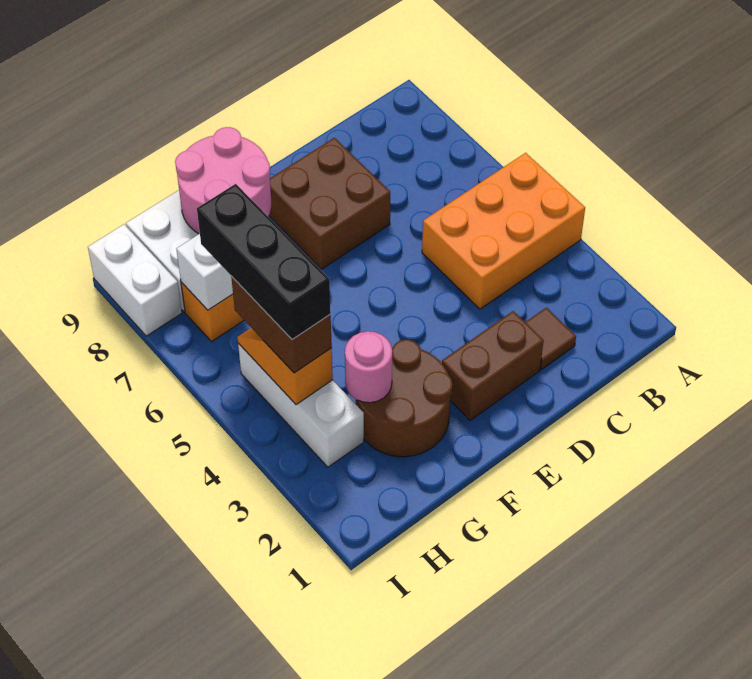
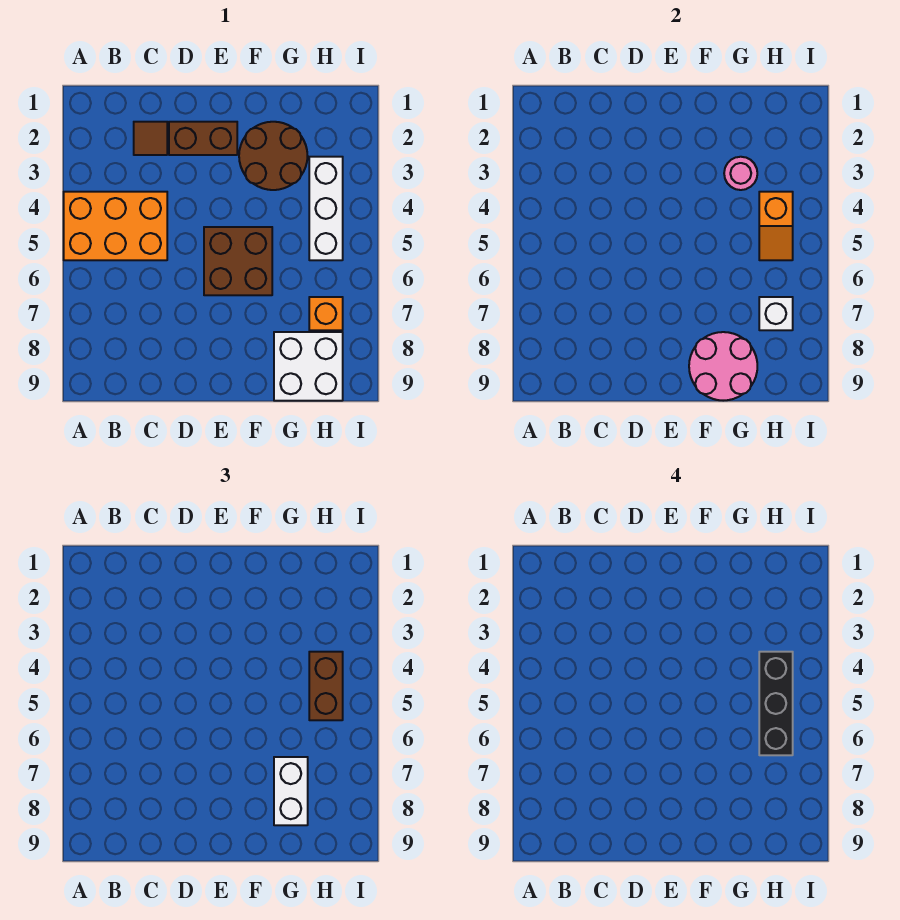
brown brick D7:E8 level 1 -> brown brick E5:F6 level 1
white brick I8:I9 level 1 -> white brick G7:G8 level 3

